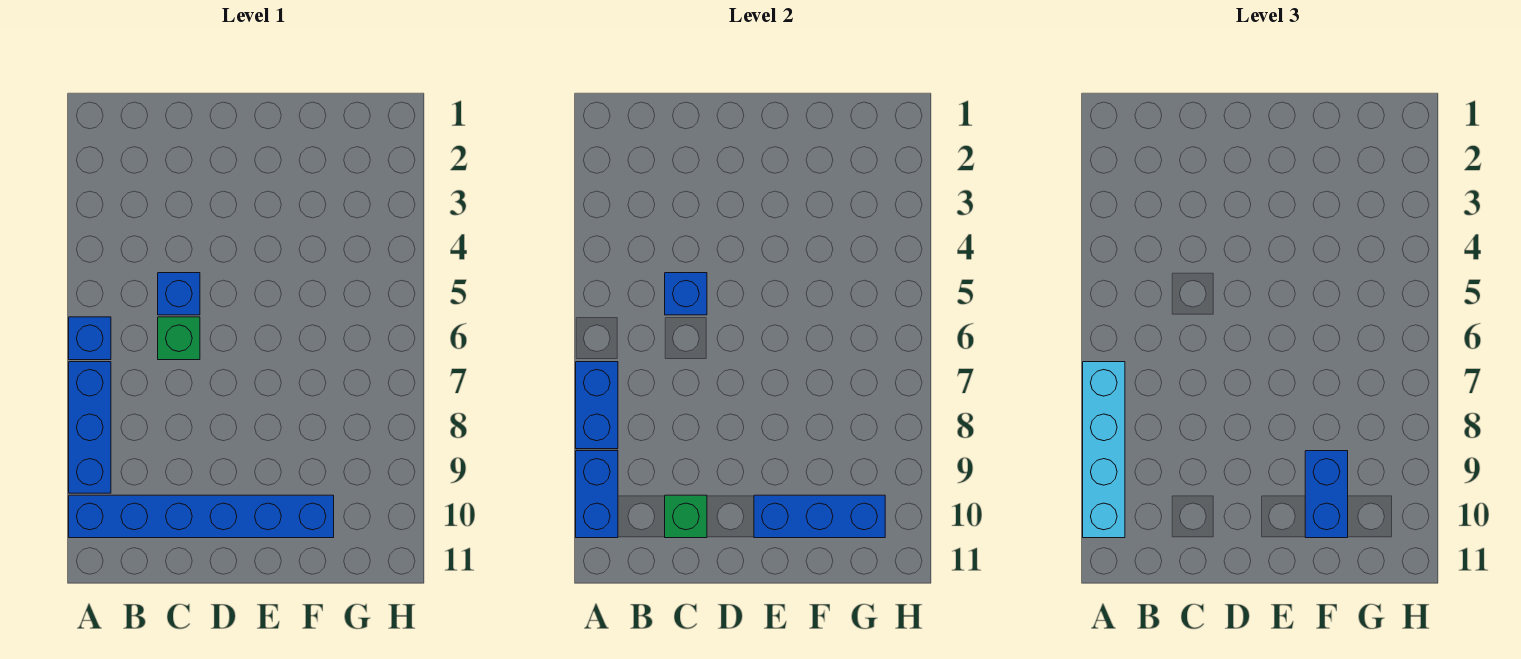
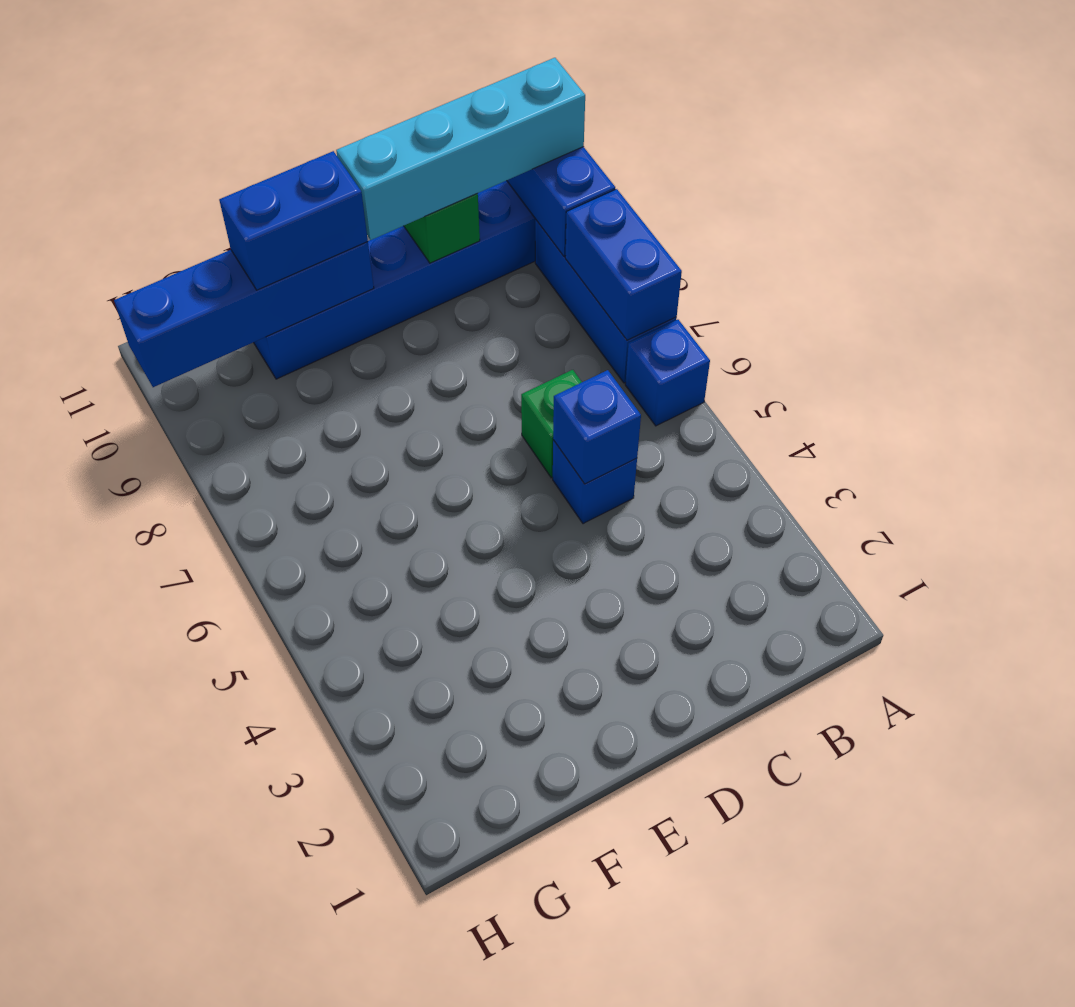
cyan brick A7:A10 level 3 -> cyan brick A10:D10 level 3
blue brick E10:G10 level 2 -> blue brick E10:H10 level 2
blue brick F9:F10 level 3 -> blue brick E10:F10 level 3

